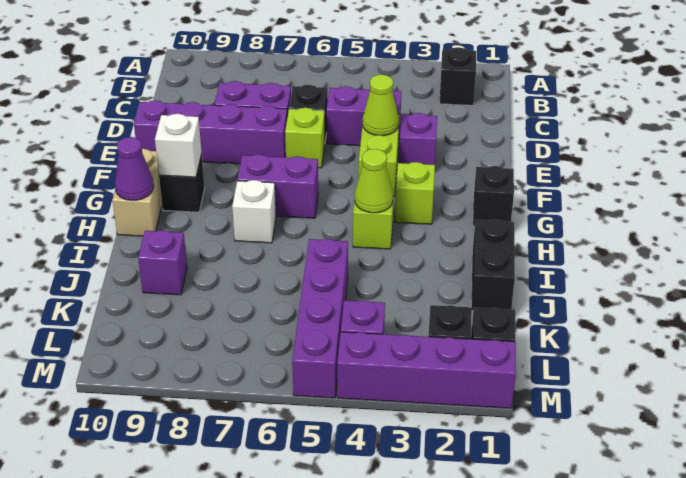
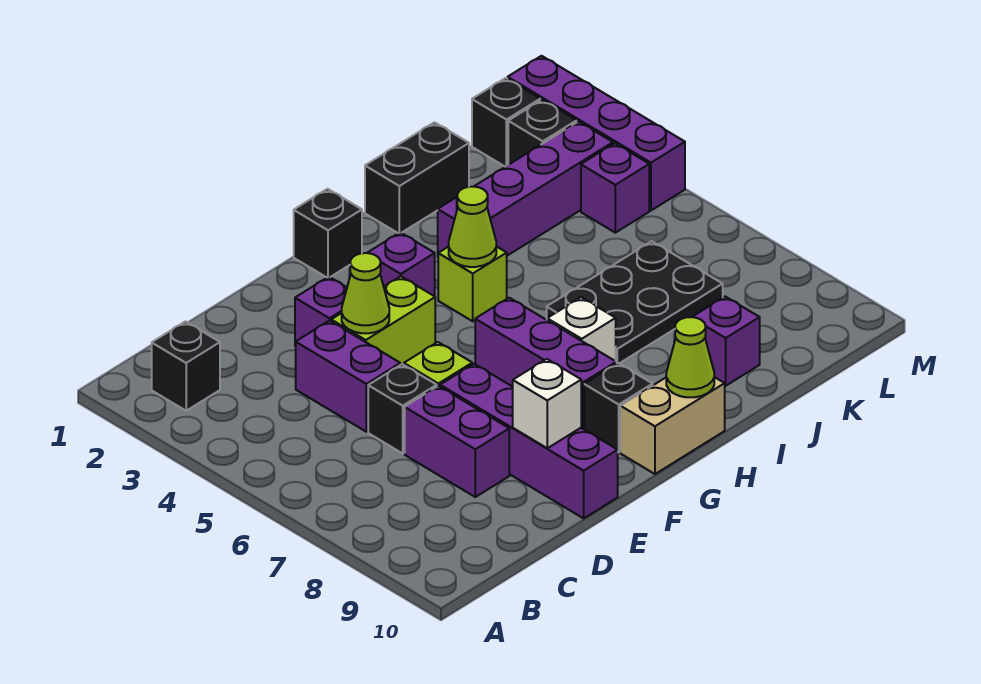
lime brick G3 level 1 -> purple brick G3 level 1
purple brick G6:G7 level 1 -> purple brick G6:G8 level 1
white brick G9 level 2 -> white brick E9 level 2
purple cone H10 level 2 -> lime cone H10 level 2
none -> black plate I6:K7 level 1
purple brick J5:M5 level 1 -> purple brick I3:L3 level 1

